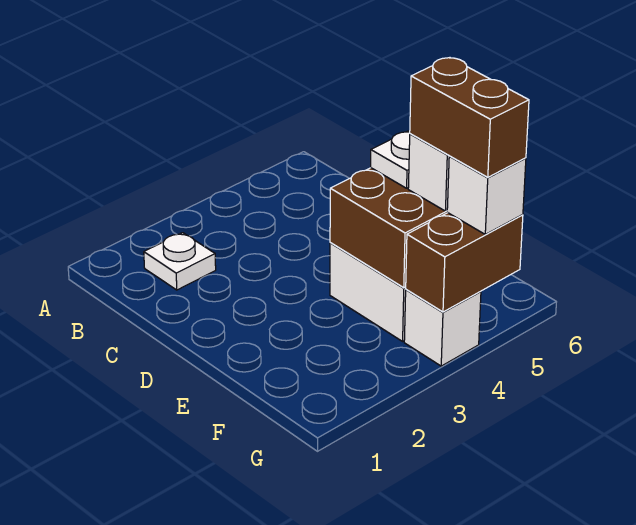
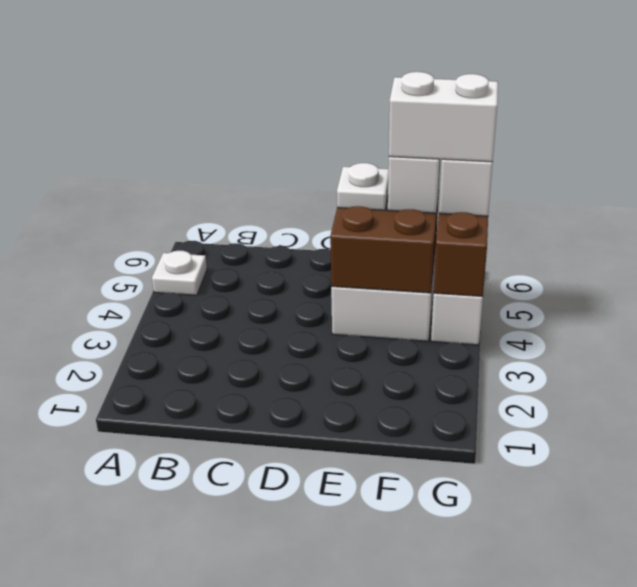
white plate B2 level 1 -> white plate A5 level 1
brown brick F5:G5 level 4 -> white brick F5:G5 level 4

